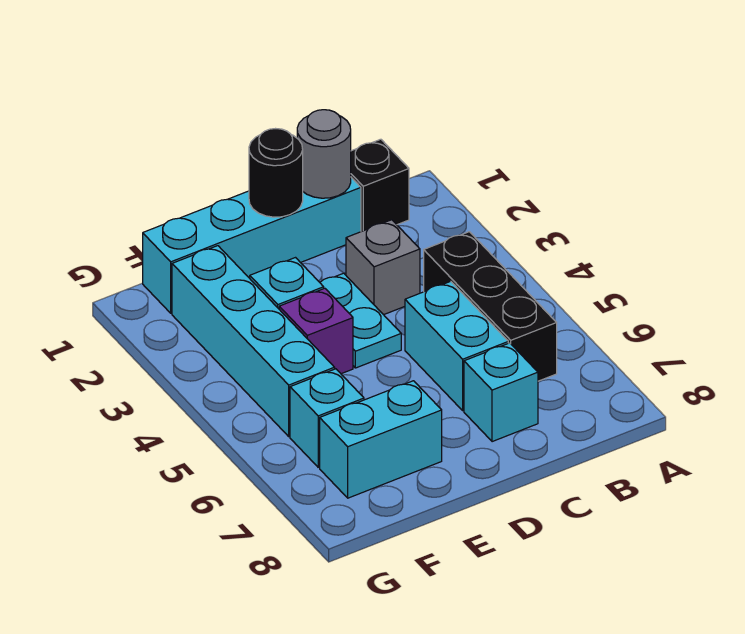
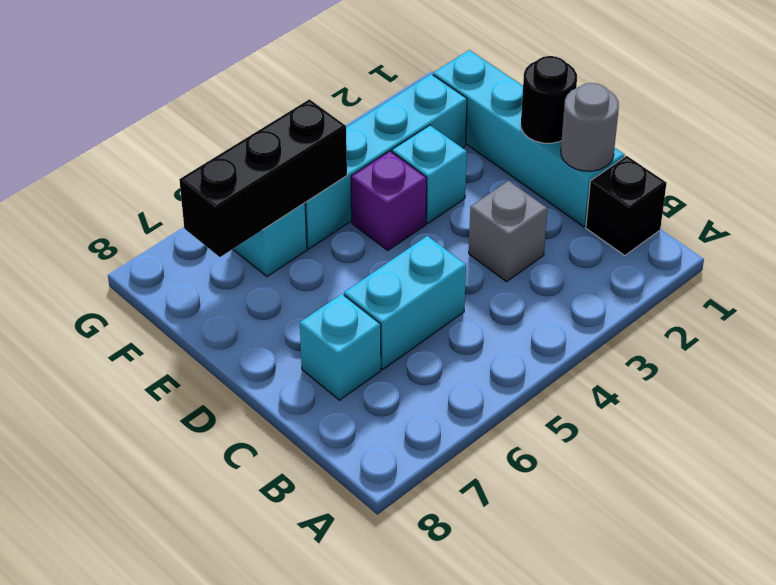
black brick B4:B6 level 1 -> black brick F5:F7 level 2
cyan plate D3:D4 level 1 -> none
cyan brick E7:F7 level 1 -> none

